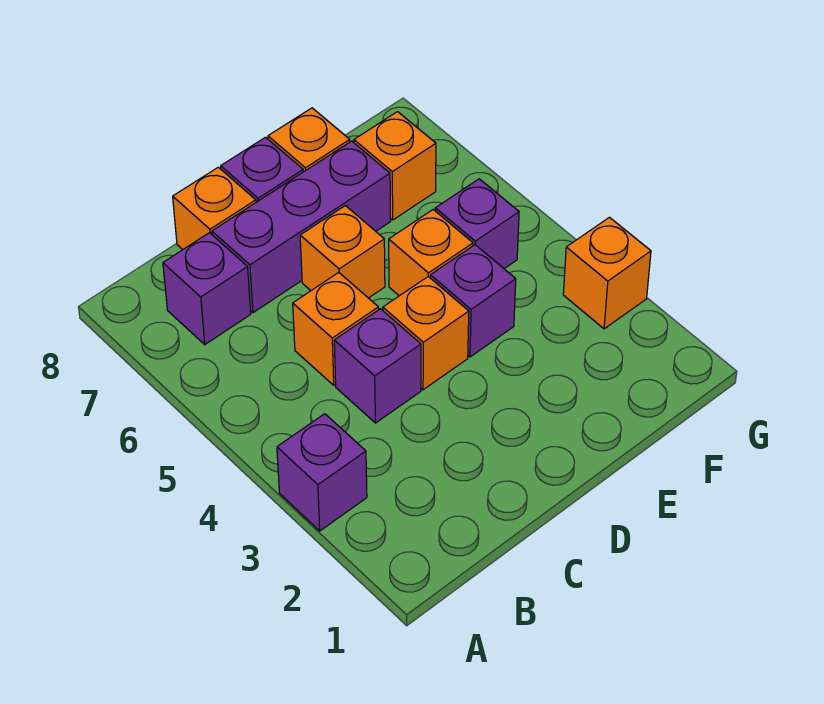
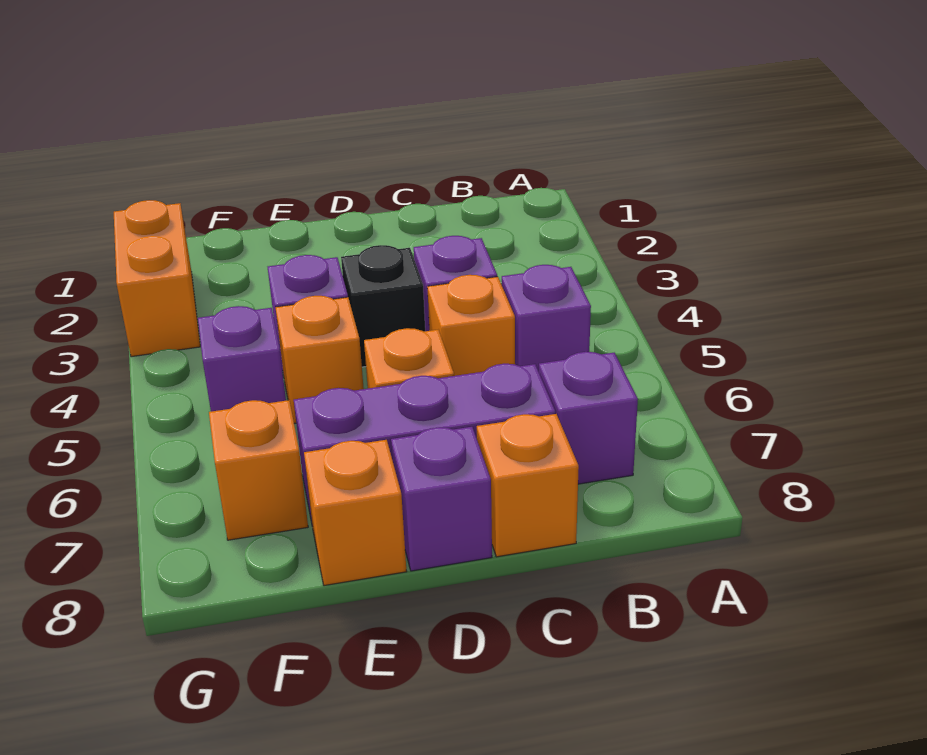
purple brick A3 level 1 -> purple brick B5 level 1
orange brick D4 level 1 -> black brick D4 level 1
orange brick G3 level 1 -> orange brick G2:G3 level 1

